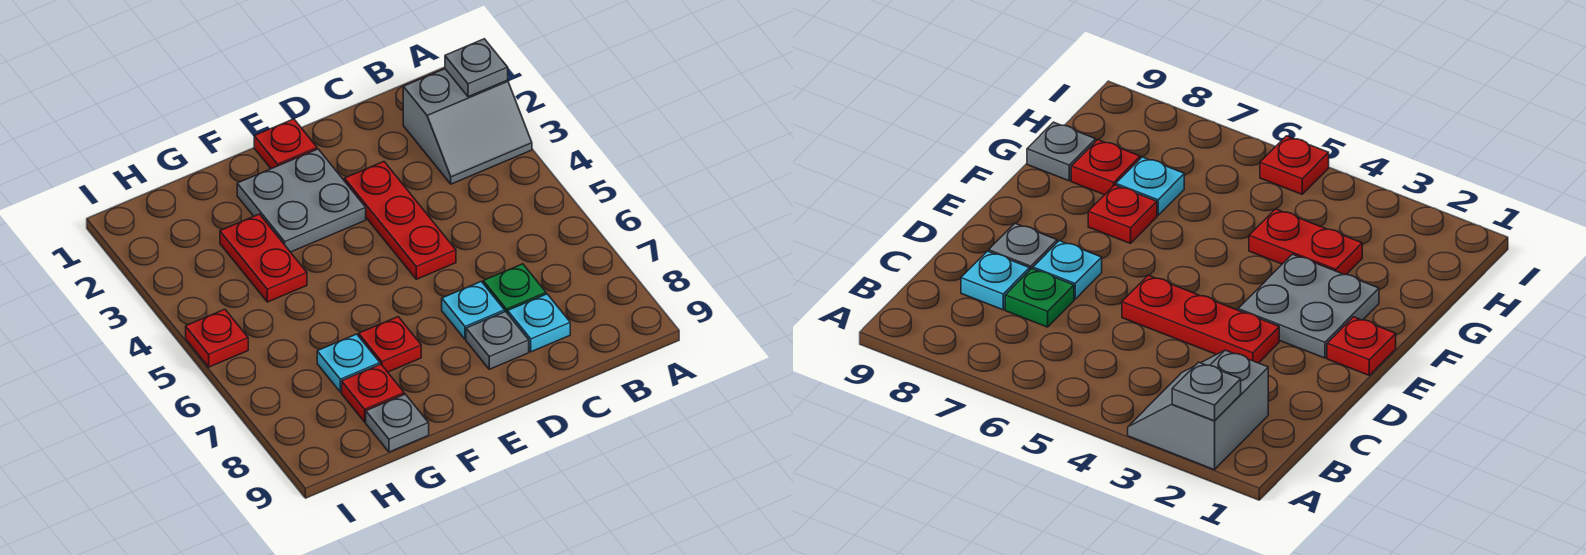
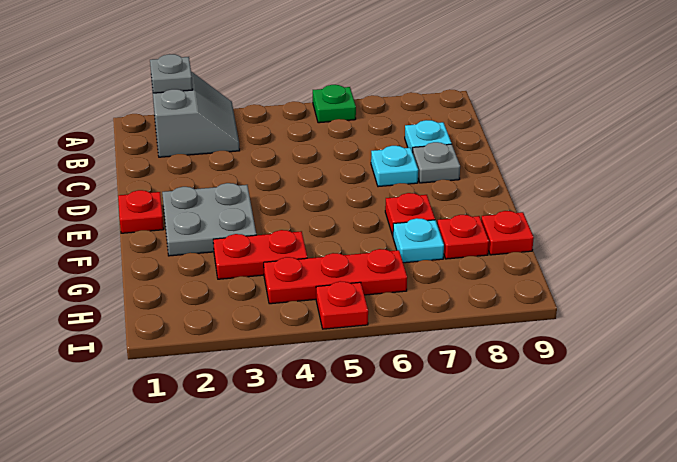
green plate C7 level 1 -> green plate A6 level 1
red plate D3:D5 level 1 -> red plate H4:H6 level 1
grey plate G9 level 1 -> red plate G9 level 1

